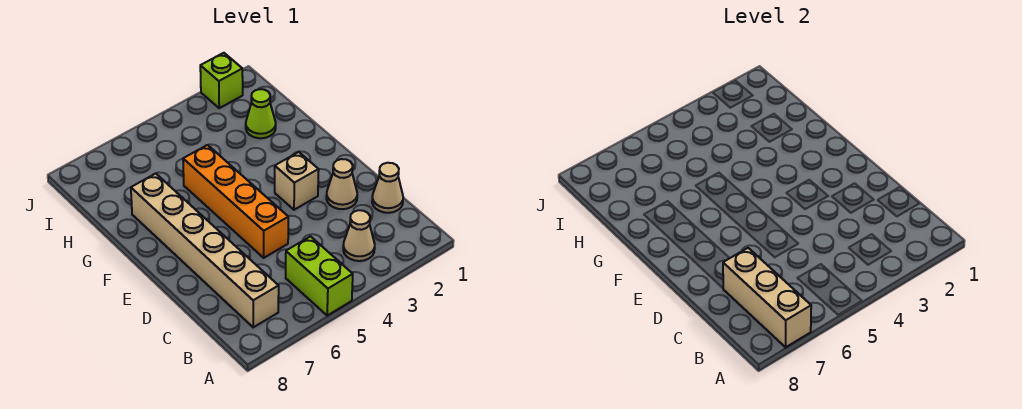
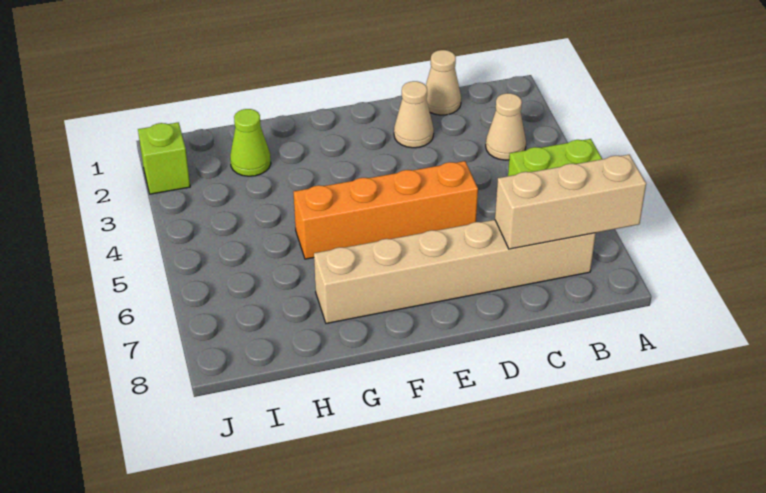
tan brick E3 level 1 -> none

